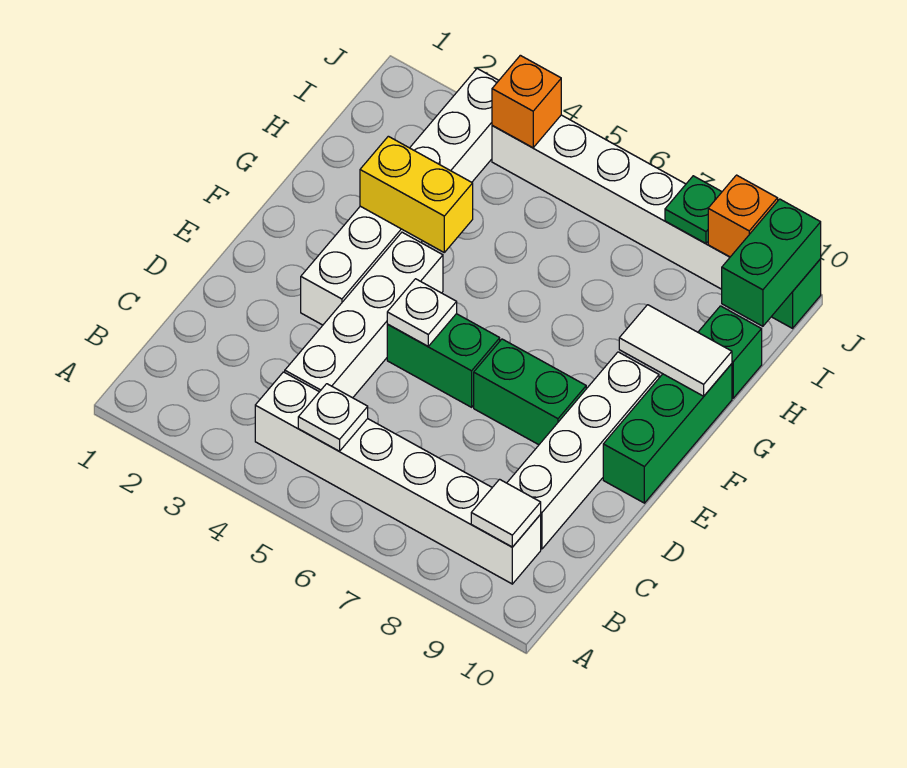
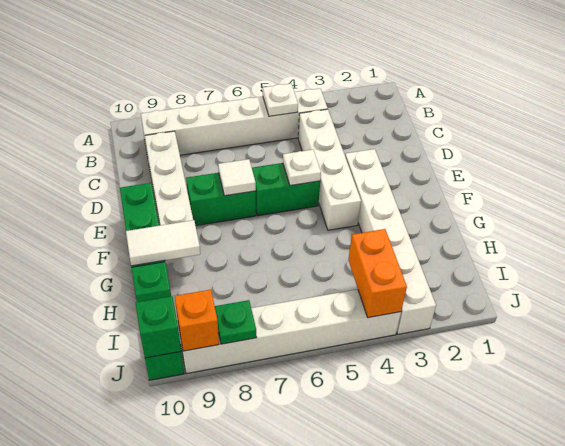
white tile B9 level 2 -> white tile E7 level 2
yellow brick G3:G4 level 2 -> none
green brick I10:J10 level 2 -> green brick J10 level 2
orange brick J4 level 2 -> orange brick I4:J4 level 2

